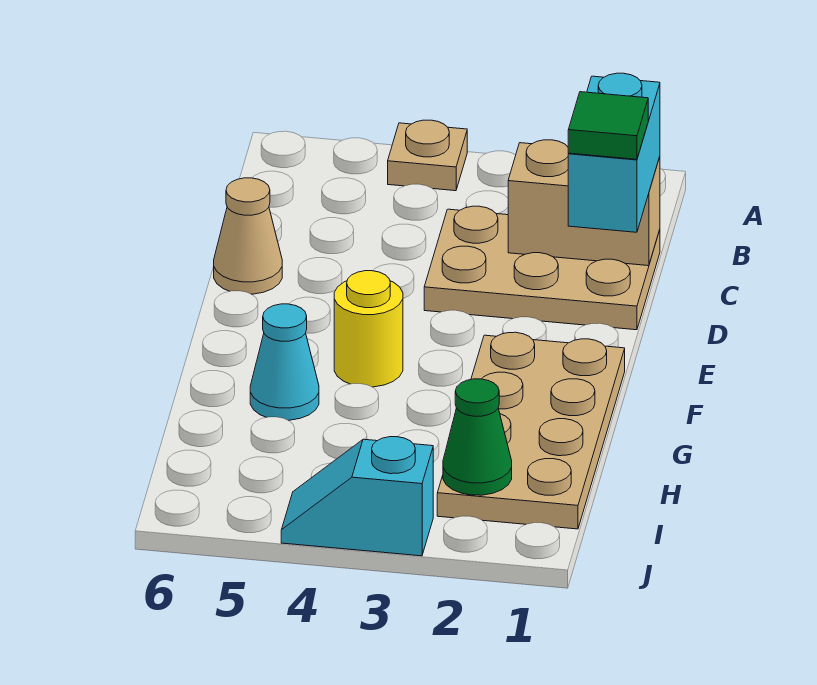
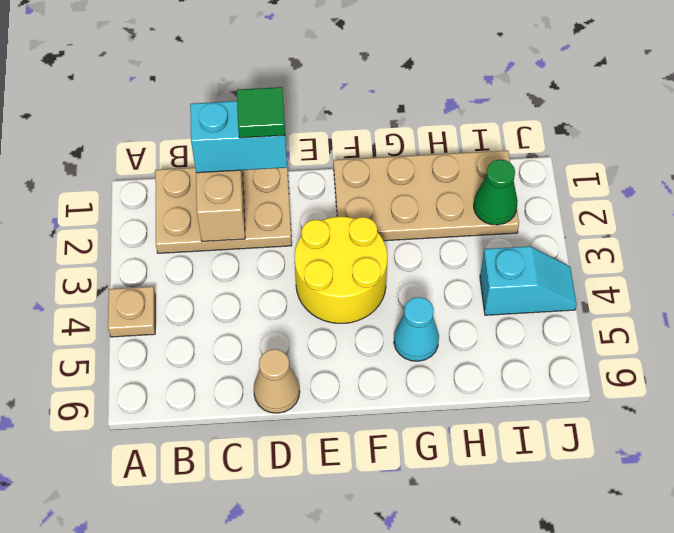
tan plate C1:D3 level 1 -> tan plate B1:D2 level 1
yellow round brick F4 level 1 -> yellow round brick E3:F4 level 1
cyan slope J3:J4 level 1 top 3 -> cyan slope I4:J4 level 1 top I

